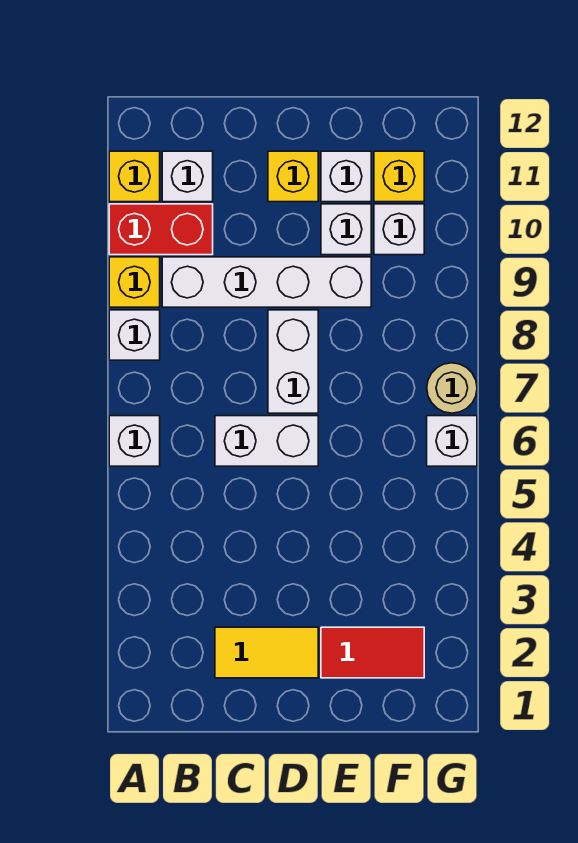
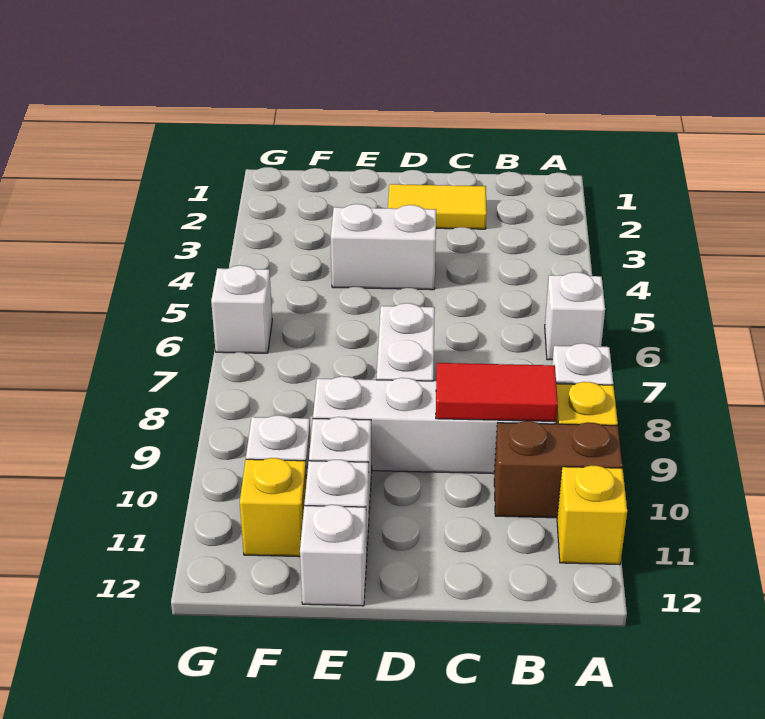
red brick A10:B10 level 1 -> brown brick A10:B10 level 1
white brick B11 level 1 -> white brick E12 level 1
white brick C6:D6 level 1 -> white brick D4:E4 level 1
yellow brick D11 level 1 -> none
red tile E2:F2 level 1 -> red tile B9:C9 level 2
tan round brick G7 level 1 -> none

